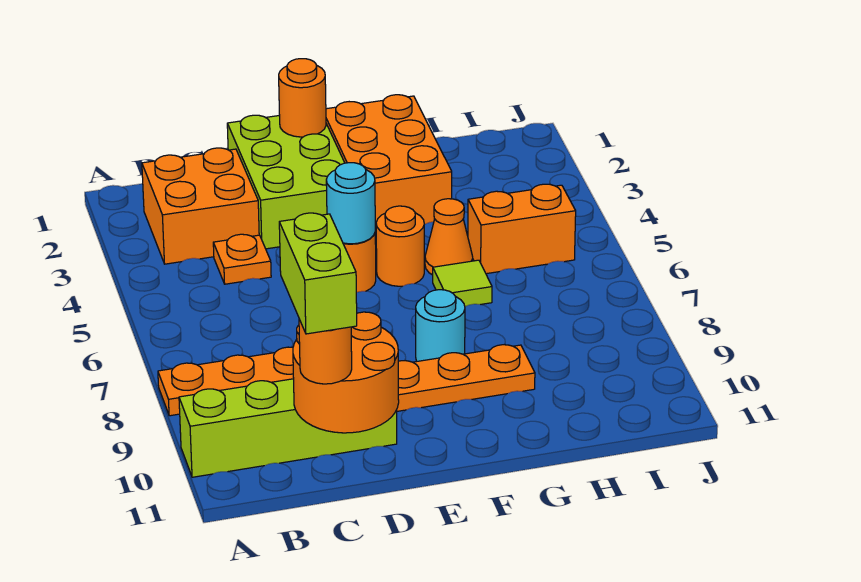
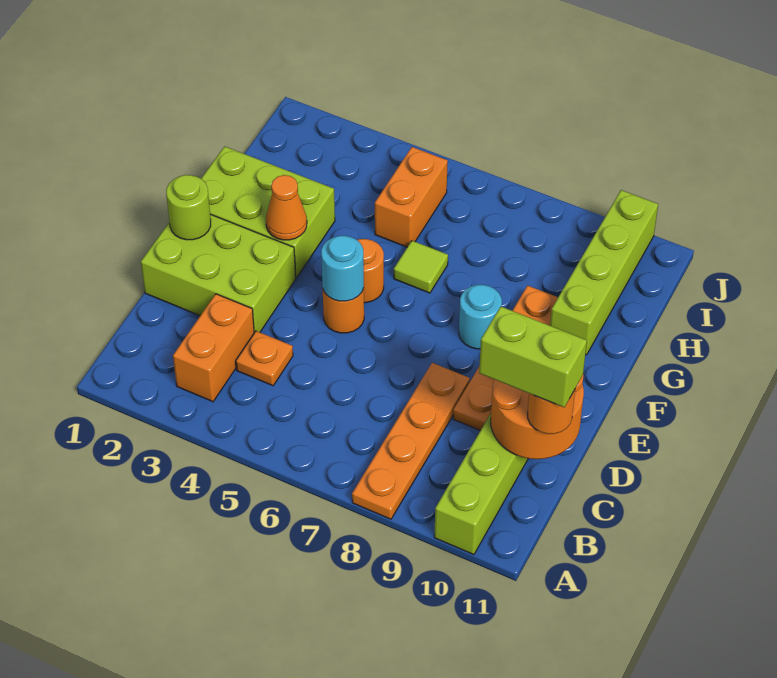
orange brick B2:C3 level 1 -> orange brick B3:C3 level 1
orange round brick E1 level 2 -> lime round brick E1 level 2
orange brick F1:G3 level 1 -> lime brick F1:G3 level 1
orange cone G5 level 1 -> orange cone F3 level 2
none -> lime brick G10:J10 level 1

